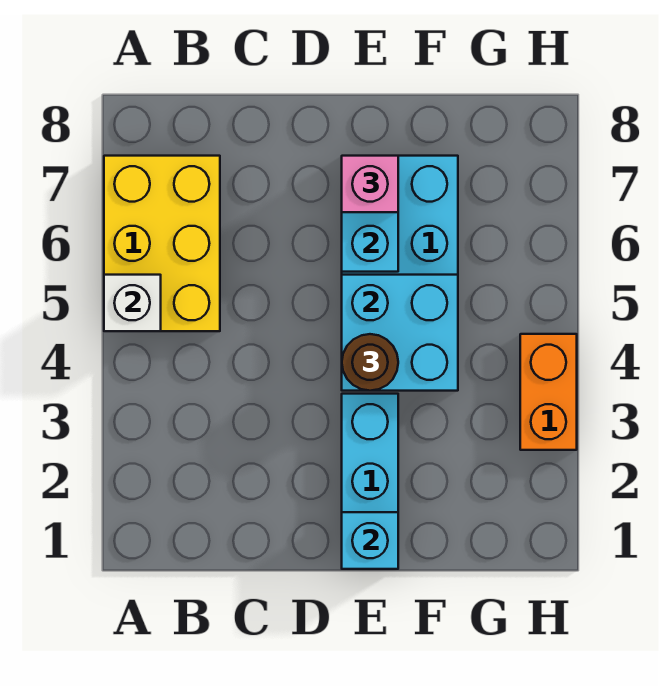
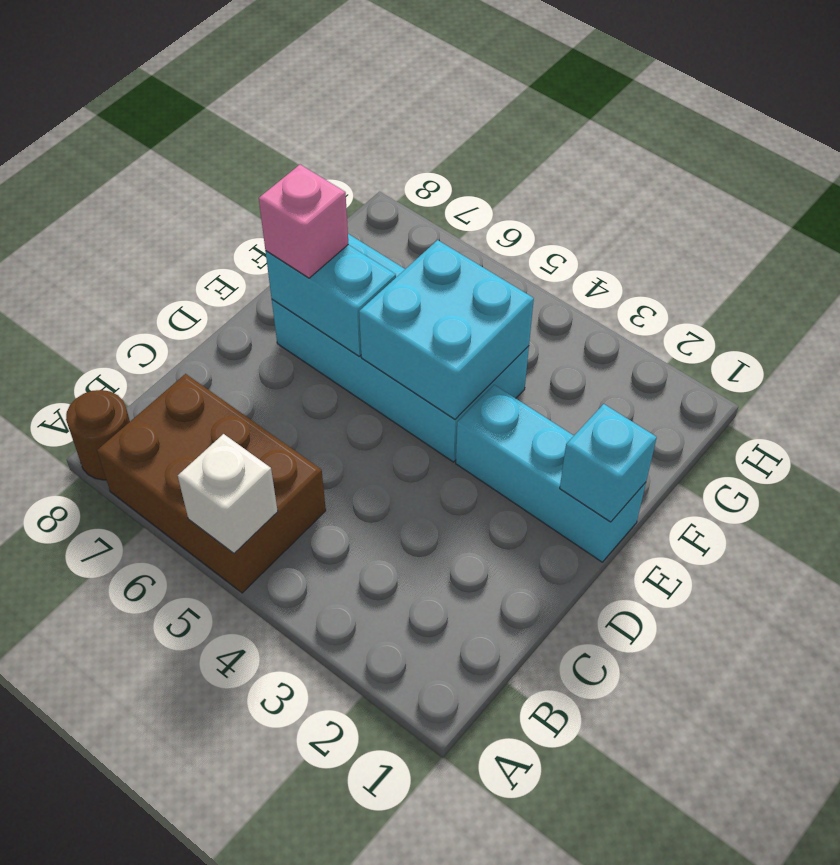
yellow brick A5:B7 level 1 -> brown brick A5:B7 level 1
brown round brick E4 level 3 -> brown round brick A8 level 1
orange brick H3:H4 level 1 -> none

